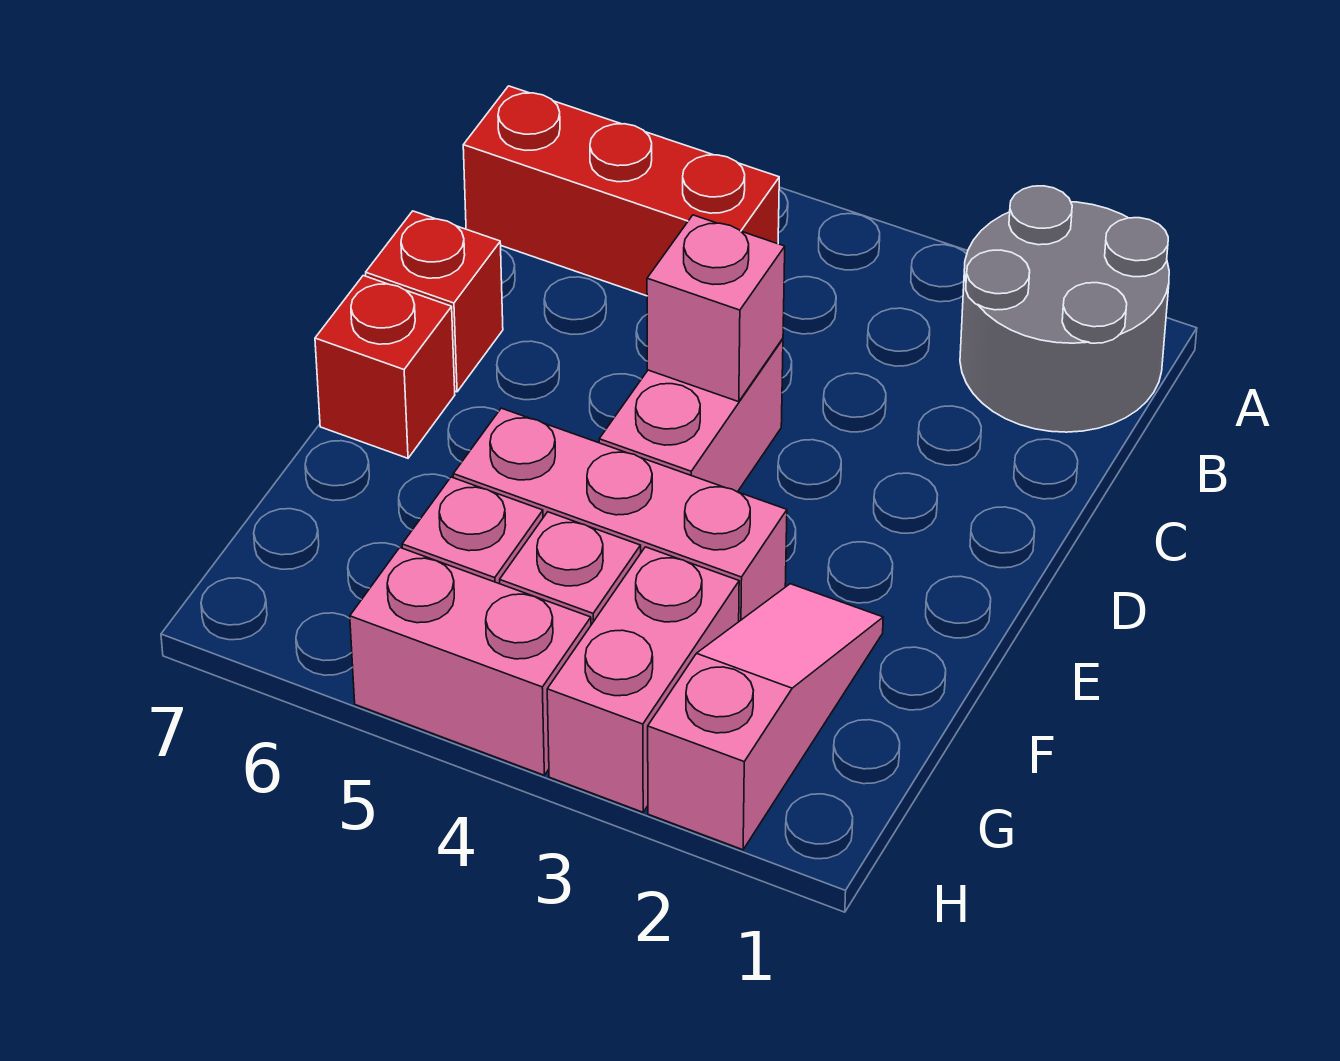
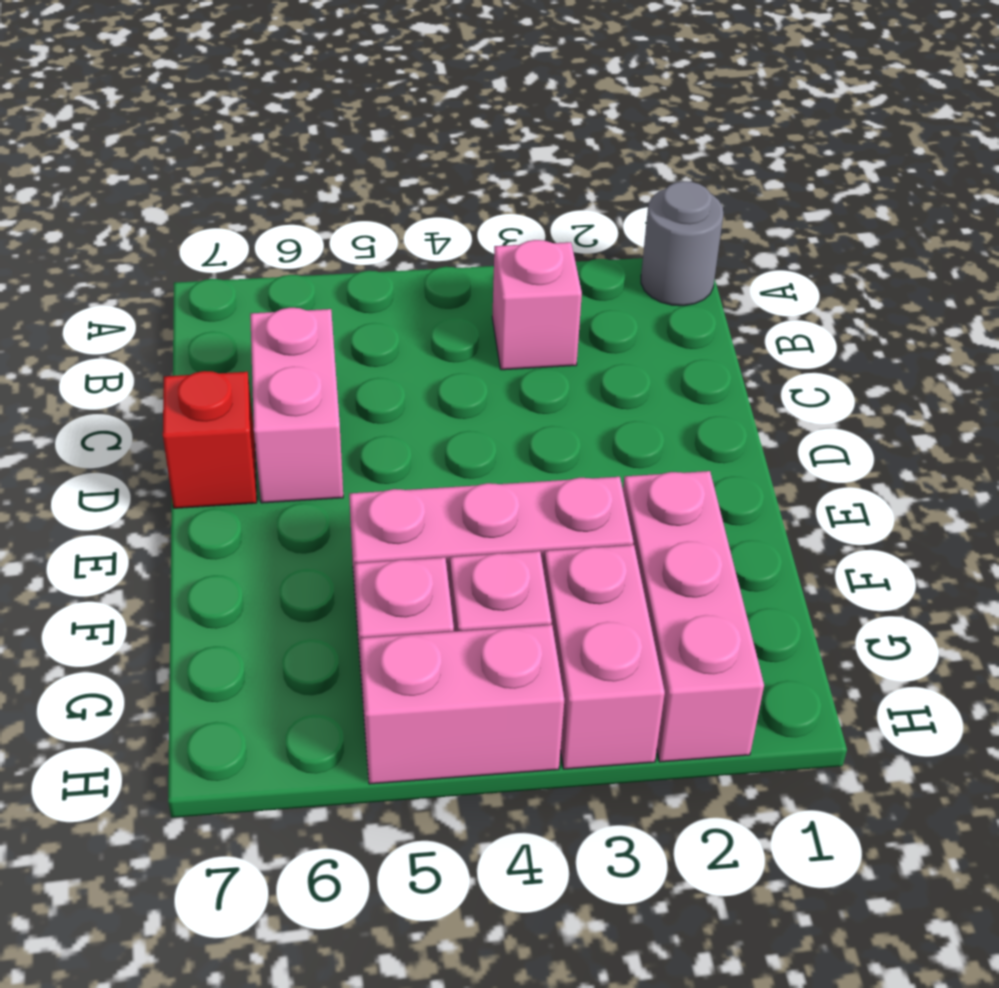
grey round brick A1:B2 level 1 -> grey round brick A1 level 1
red brick B5:B7 level 1 -> none
pink brick D4:E4 level 1 -> pink brick C6:D6 level 1
pink brick D4 level 2 -> pink brick B3 level 1
red brick E7 level 1 -> none
pink slope F2:H2 level 1 top H -> pink brick F2:H2 level 1

